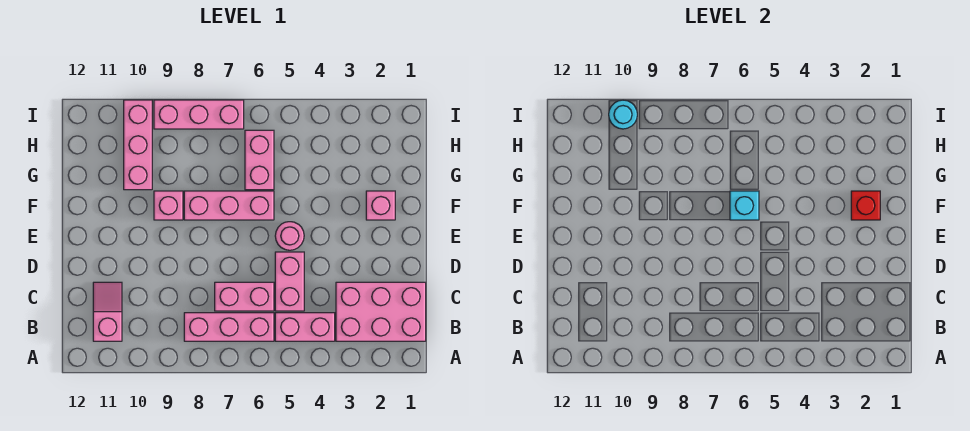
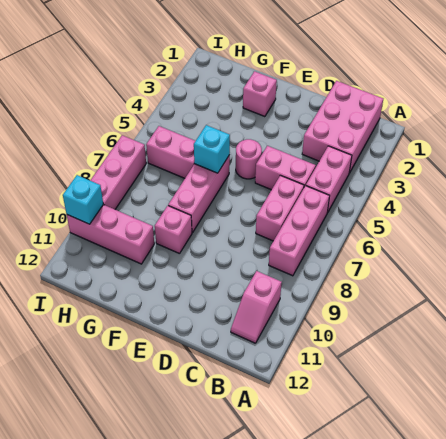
pink slope B11:C11 level 1 top B -> pink slope B10:B11 level 1 top 10
red brick F2 level 2 -> none
cyan round brick I10 level 2 -> cyan brick I10 level 2

